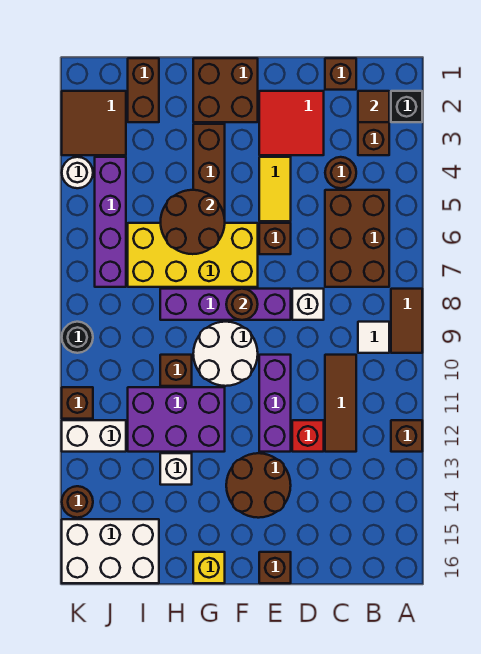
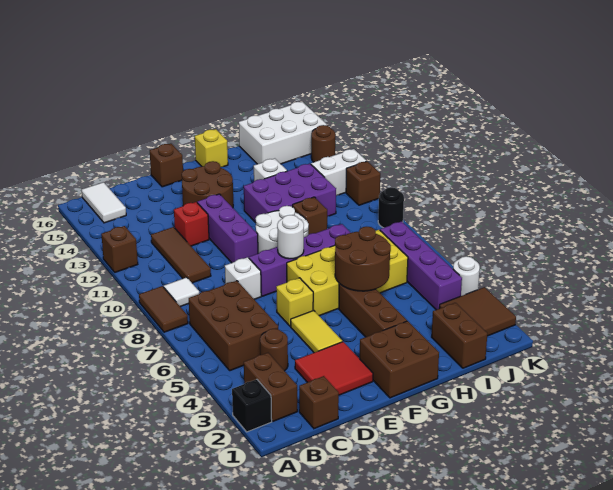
brown tile B2 level 2 -> none
none -> white tile B15:B16 level 1
brown brick E6 level 1 -> yellow brick E6 level 1
brown round brick F8 level 2 -> white round brick F8 level 2

